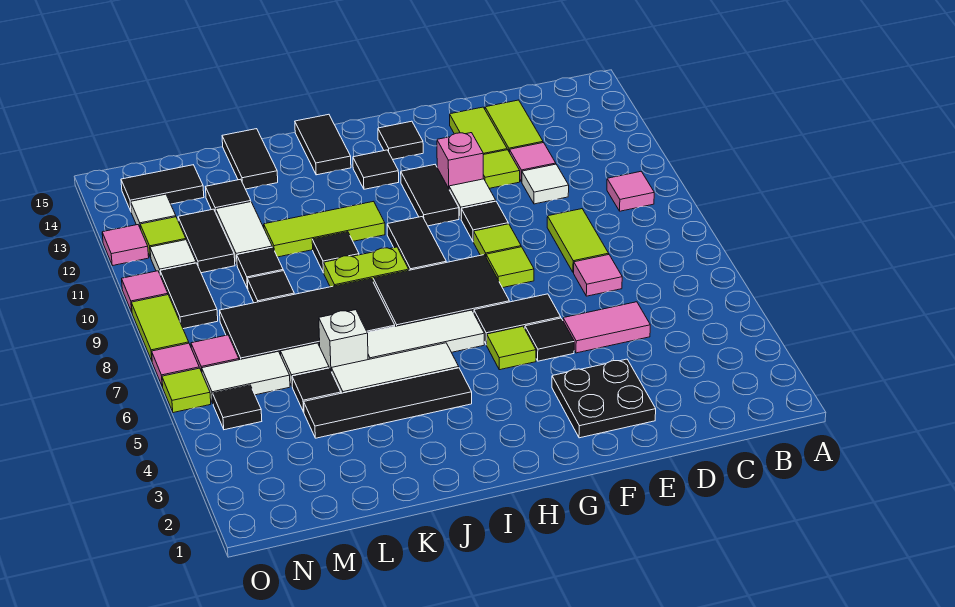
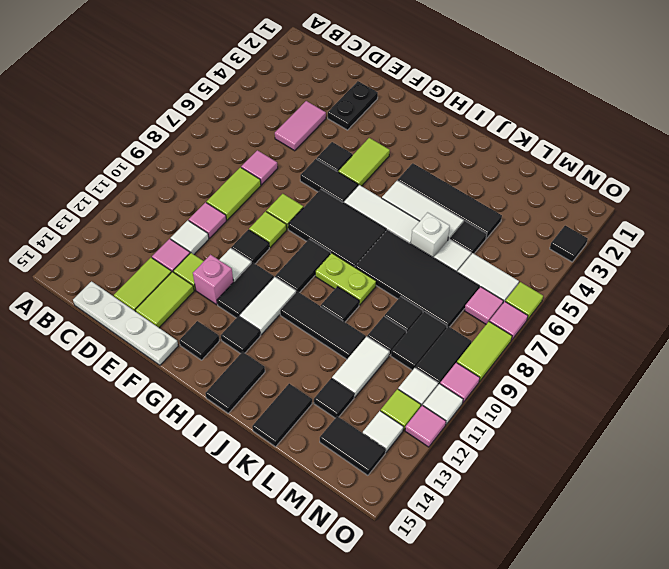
pink tile B10 level 1 -> pink tile D10 level 1
none -> white plate C15:F15 level 1
pink tile D5:E5 level 1 -> pink tile D4:D5 level 1
black plate E2:F3 level 1 -> black plate E2:E3 level 1
lime tile G5 level 1 -> lime tile G4:G5 level 1
none -> white tile H11:H12 level 1
lime tile I11:K11 level 1 -> black tile I11:K11 level 1
black tile M11:M12 level 1 -> black tile M9:M10 level 1
black tile N5 level 1 -> black tile O3 level 1
none -> white tile O11 level 1

